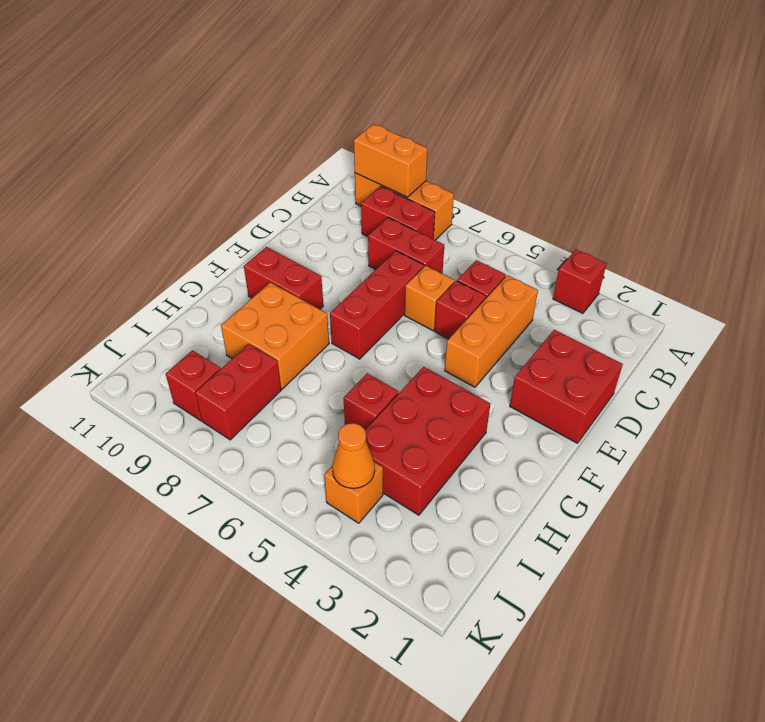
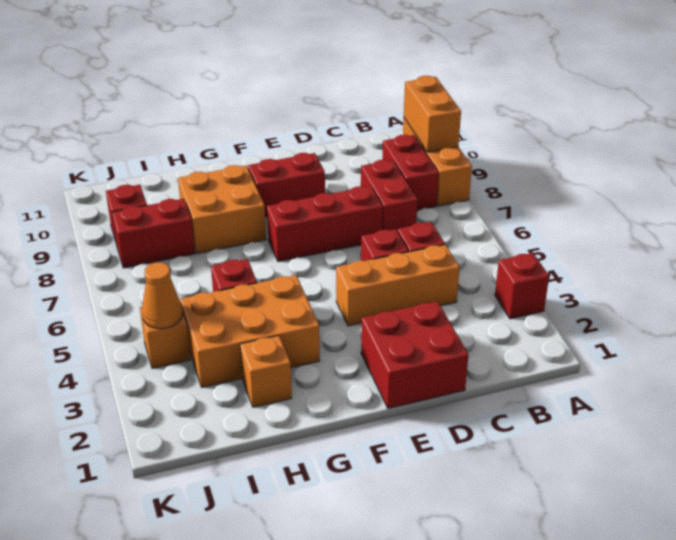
orange brick D6 level 1 -> orange brick H2 level 1
red brick F9:F10 level 1 -> red brick E9:F9 level 1
red brick G3:I4 level 1 -> orange brick G3:I4 level 1

